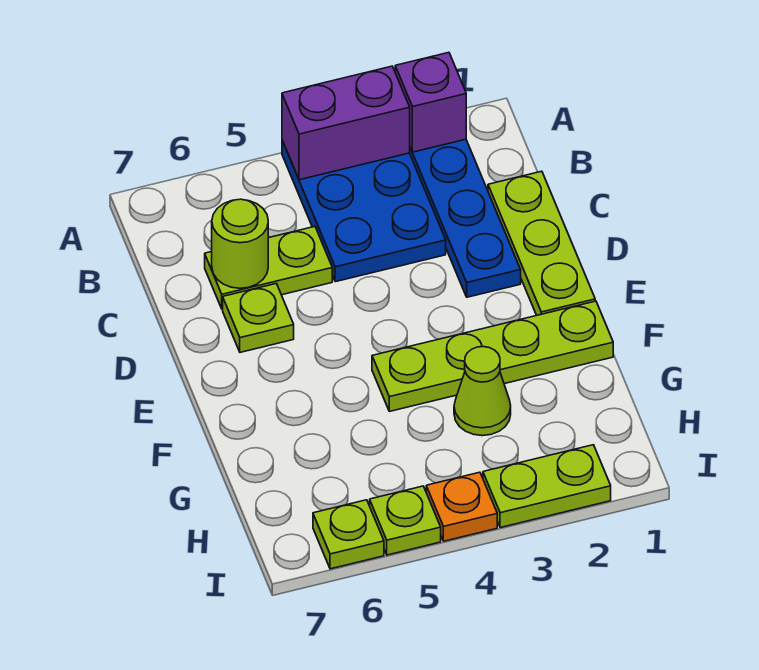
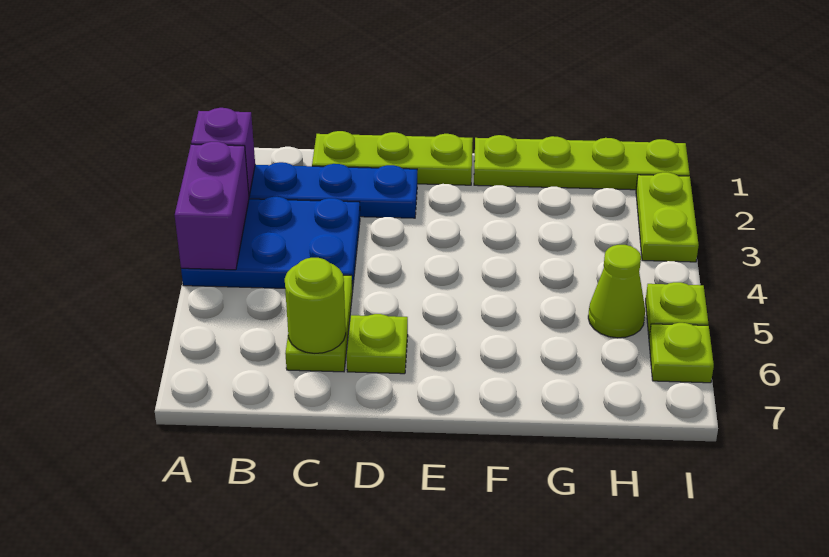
lime plate F1:F4 level 1 -> lime plate F1:I1 level 1
lime cone G3 level 1 -> lime cone H5 level 1
orange plate I4 level 1 -> none

